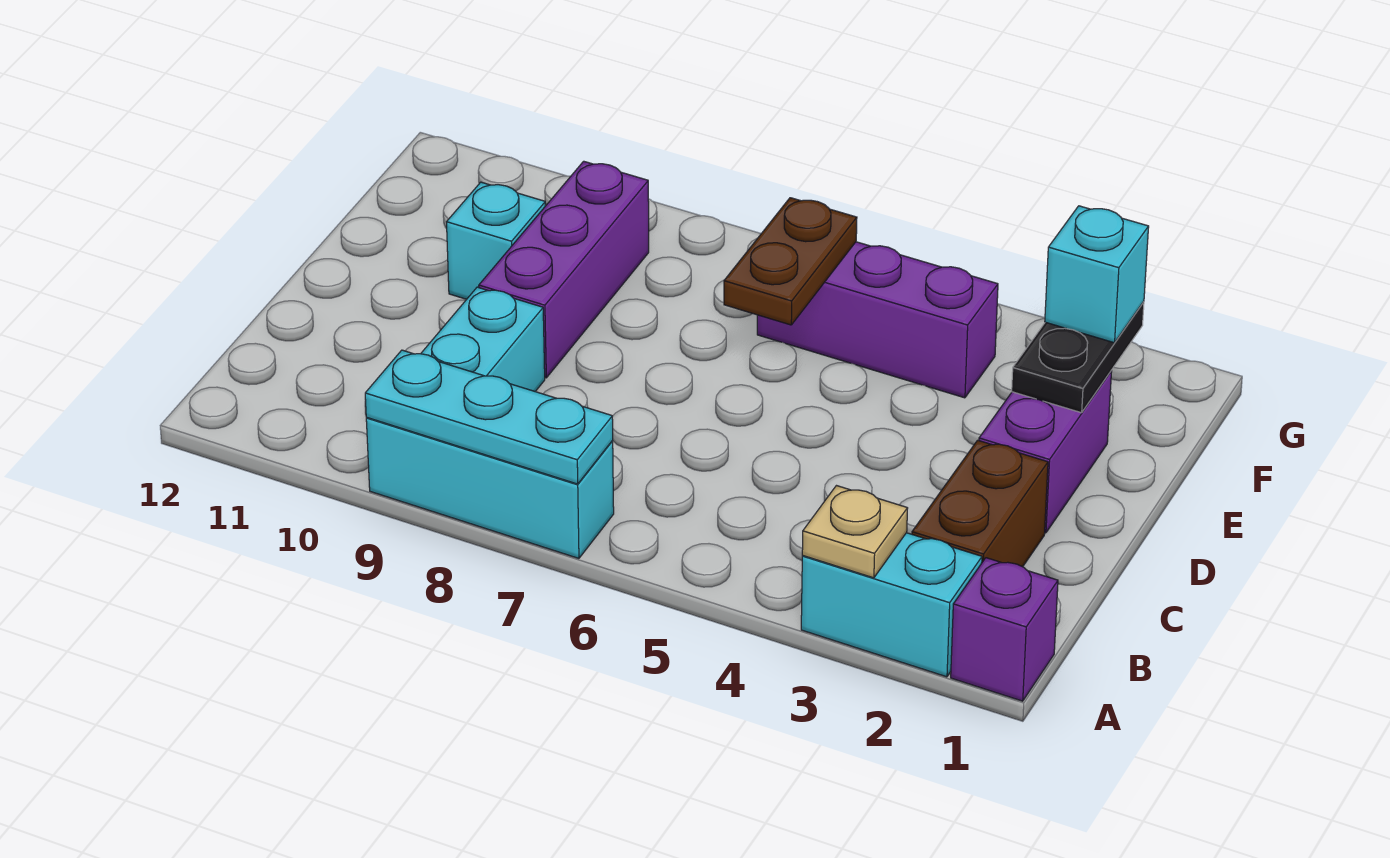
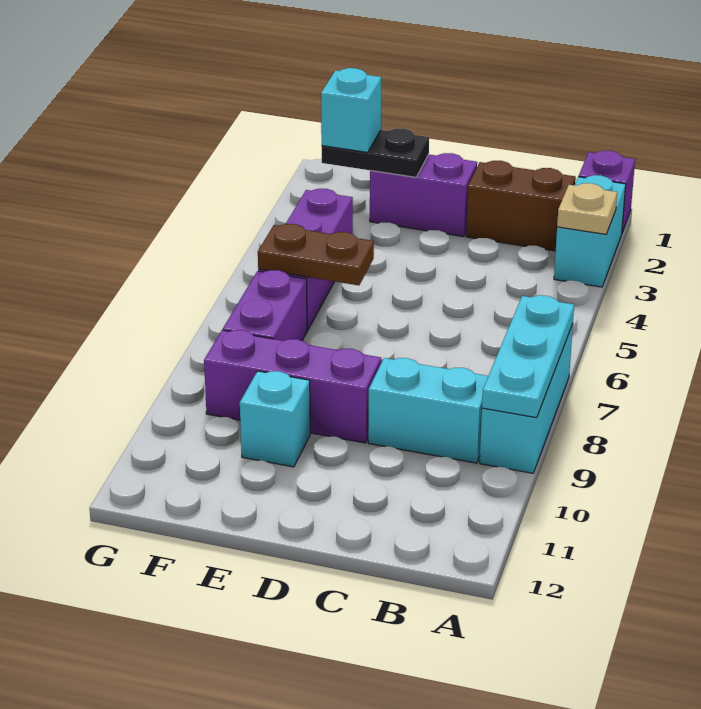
none -> purple brick F7:F8 level 1

